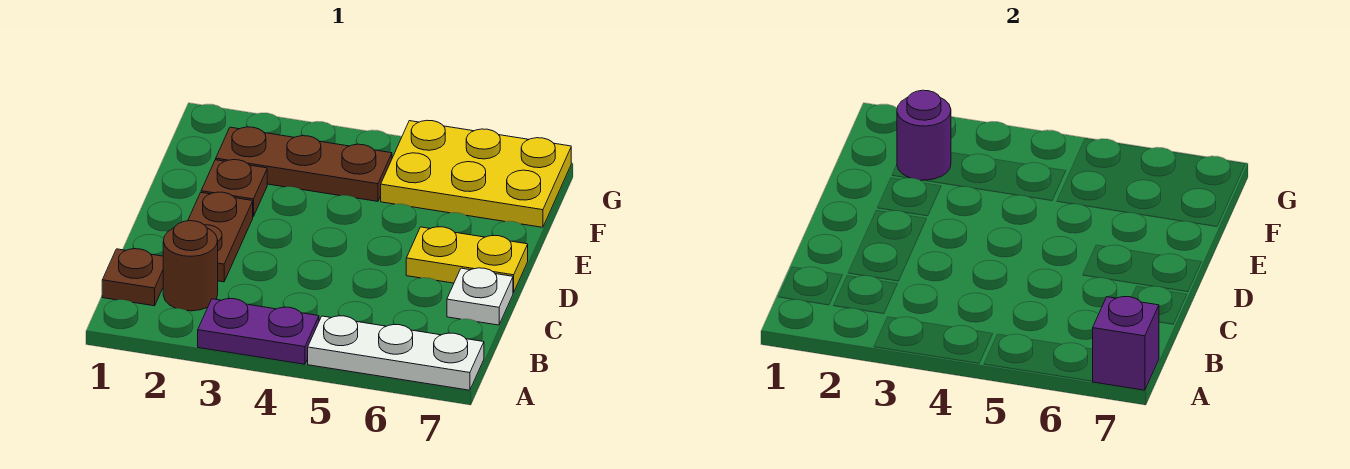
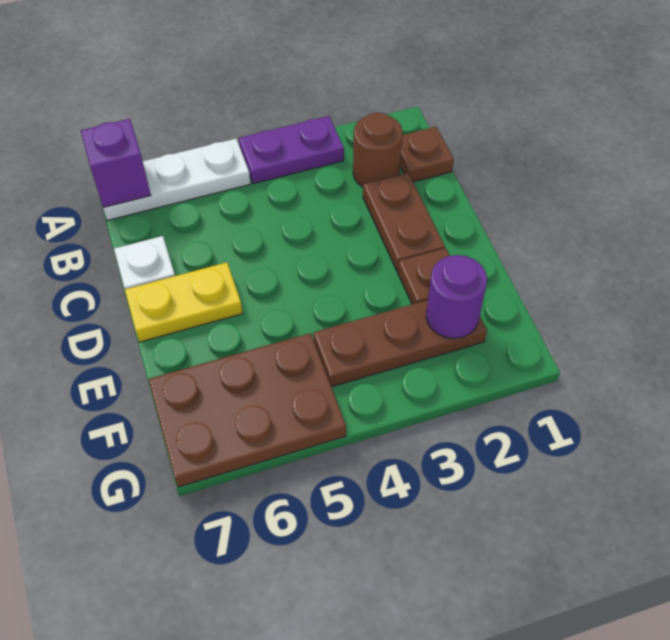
yellow plate F5:G7 level 1 -> brown plate F5:G7 level 1

